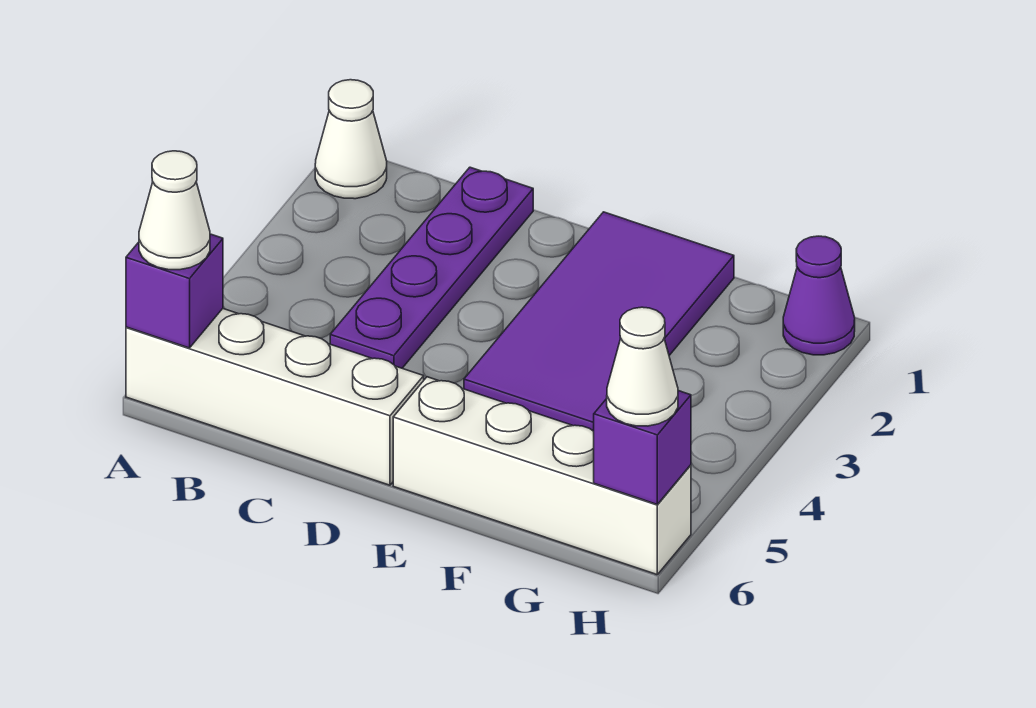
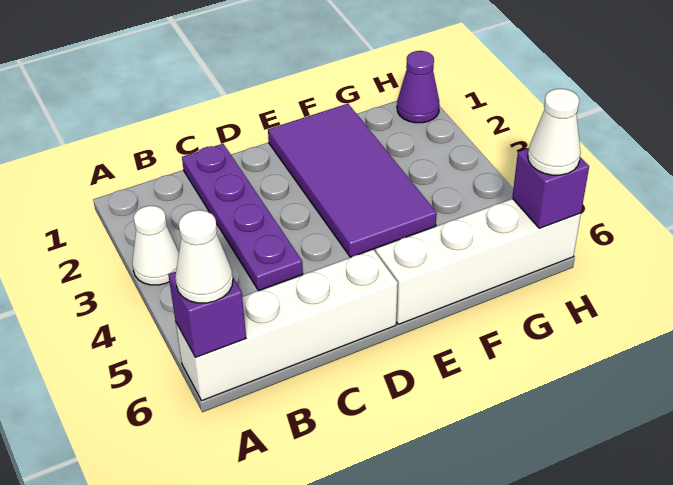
white cone A1 level 1 -> white cone A3 level 1

